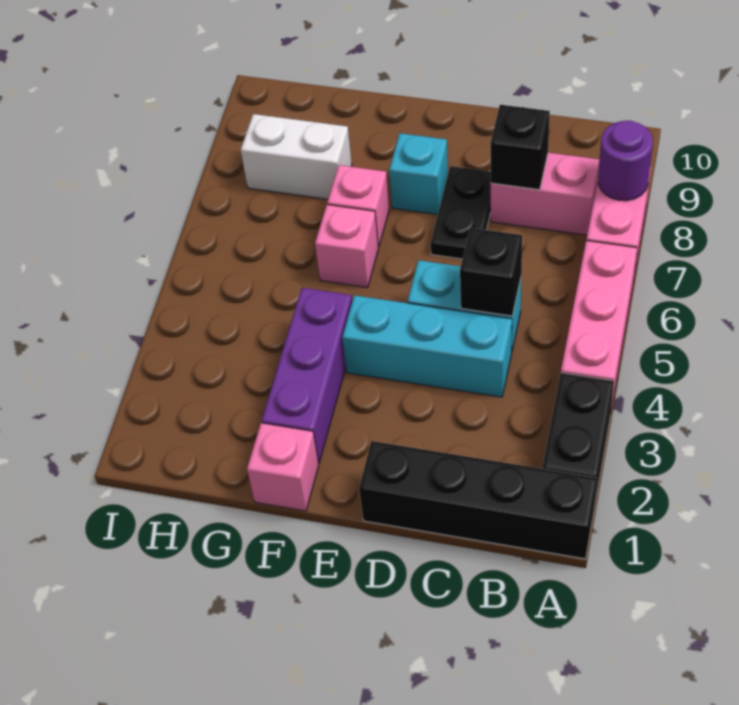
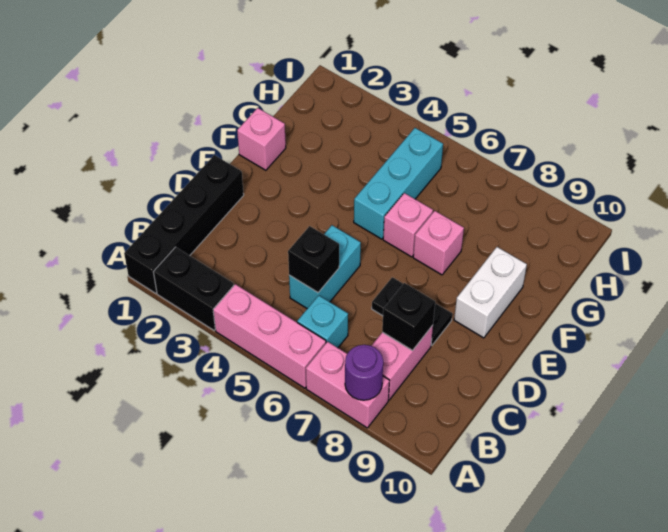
cyan brick C4:E4 level 1 -> cyan brick F5:H5 level 1
cyan brick E8 level 1 -> cyan brick B6 level 1
purple brick F2:F4 level 1 -> none
white brick G8:H8 level 1 -> white brick E9:F9 level 1

